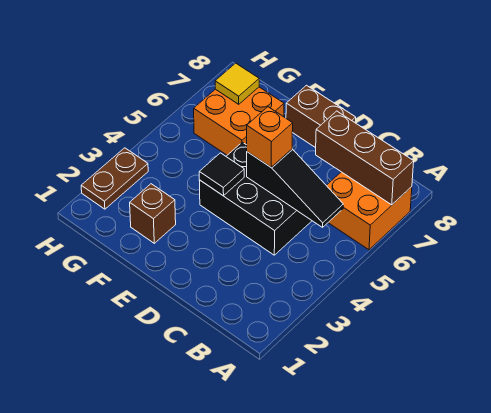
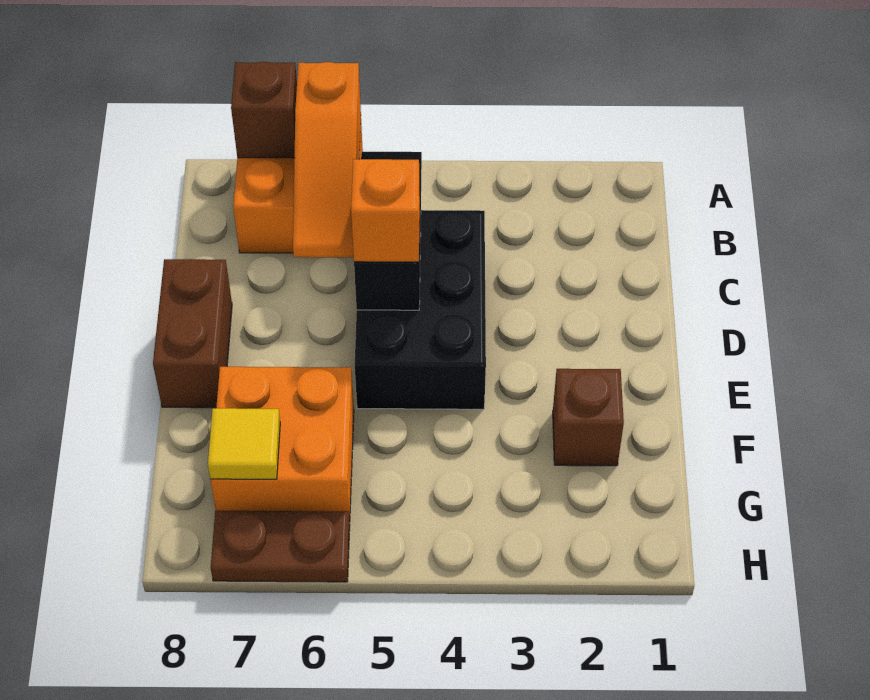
none -> orange slope A6:C6 level 2 top A
brown brick A7:C7 level 2 -> brown brick A7 level 2
black tile E4 level 2 -> none
brown plate H2:H3 level 1 -> brown plate H6:H7 level 1

